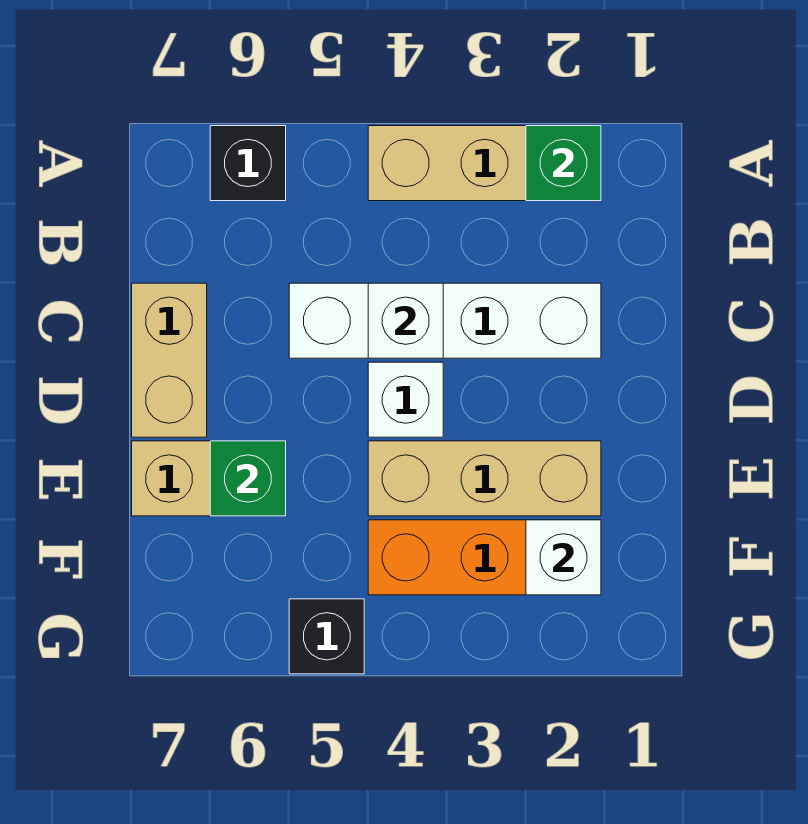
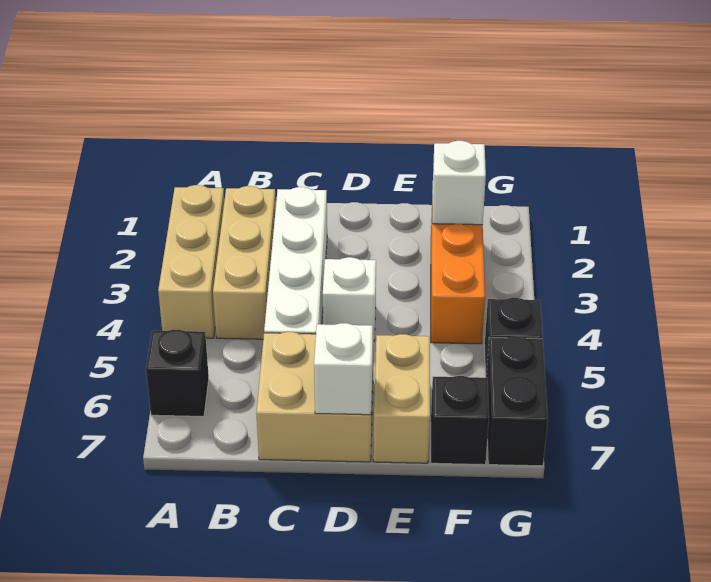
green brick A2 level 2 -> none
white brick C4 level 2 -> white brick D7 level 2
tan brick C7:D7 level 1 -> tan brick C6:D7 level 1
tan brick E2:E4 level 1 -> tan brick B2:B4 level 1
green brick E6 level 2 -> none
none -> black brick F7 level 1
none -> black brick G6:G7 level 1

